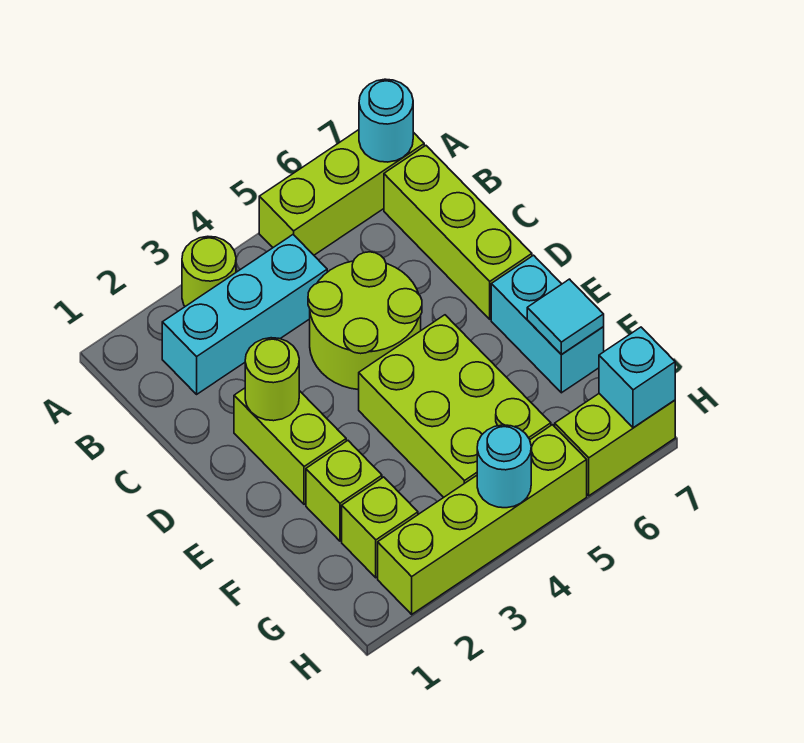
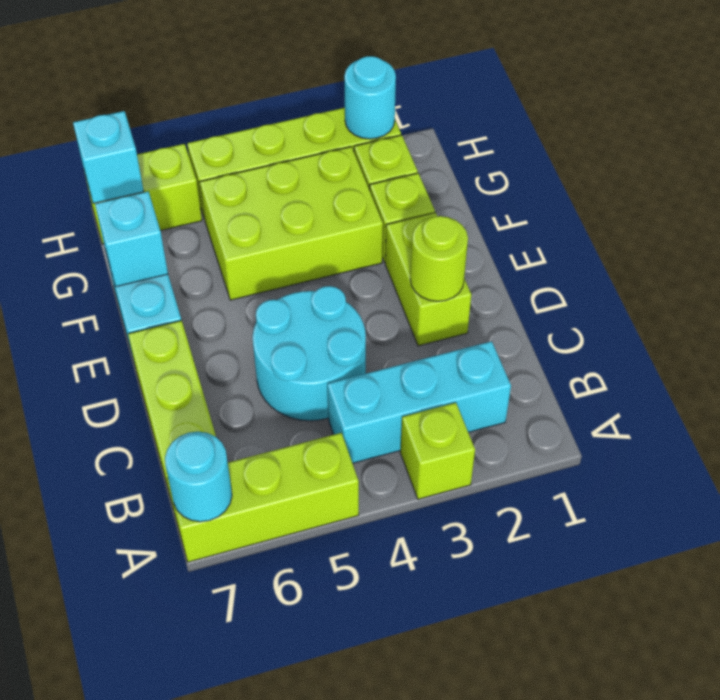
lime round brick A3 level 1 -> lime brick A3 level 1
lime round brick C4:D5 level 1 -> cyan round brick C4:D5 level 1
lime brick E4:G5 level 1 -> lime brick F3:G5 level 1
cyan tile F7 level 2 -> cyan brick F7 level 2
cyan round brick H4 level 2 -> cyan round brick H2 level 2

